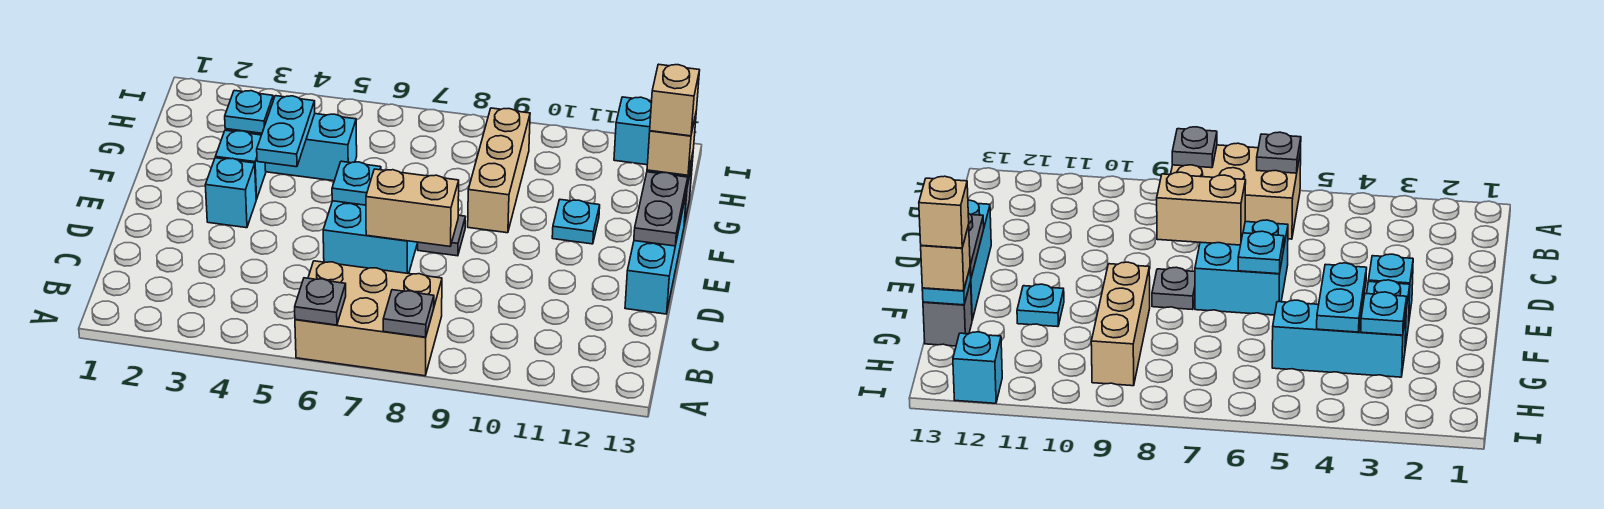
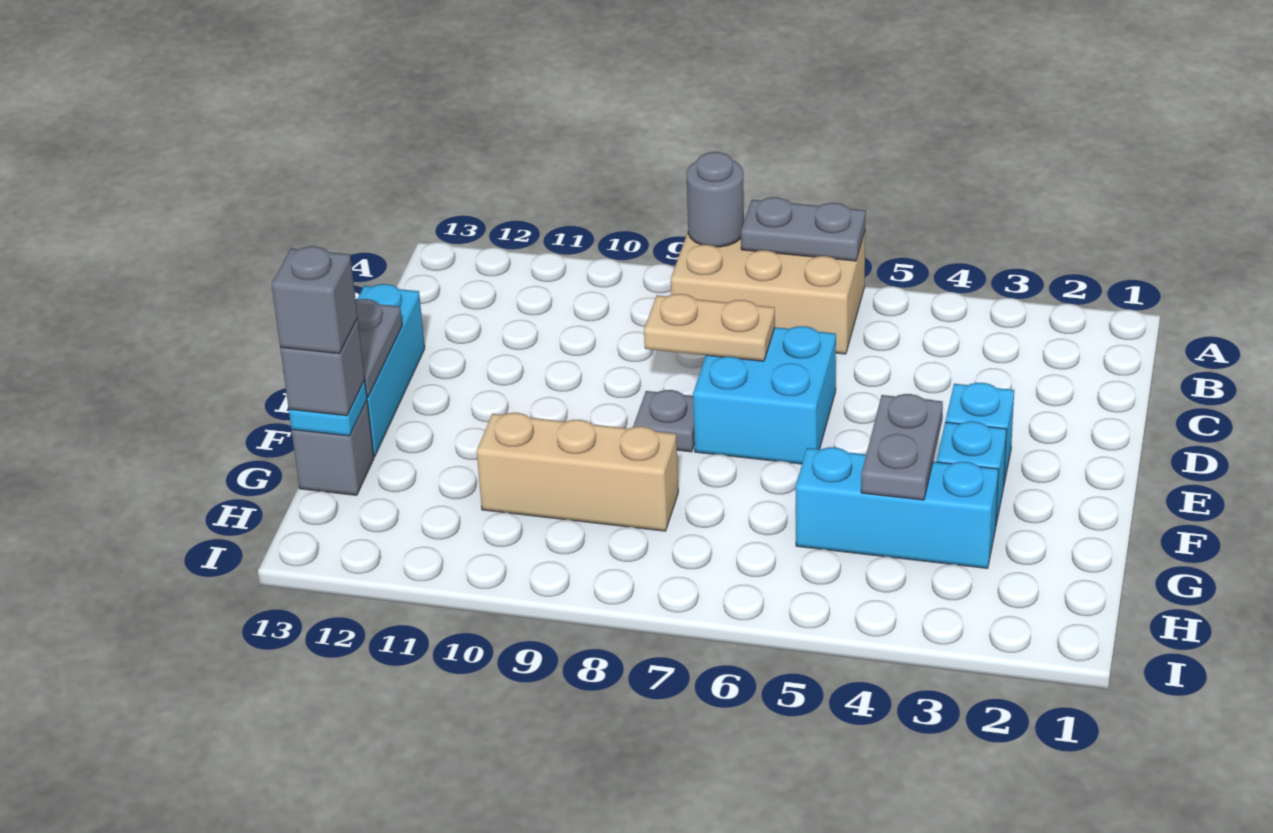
grey plate A6 level 2 -> grey plate A6:A7 level 2
grey plate A8 level 2 -> grey round brick A8 level 2
tan brick D7:D8 level 2 -> tan plate D7:D8 level 2
cyan plate E6 level 2 -> none
cyan plate F4:G4 level 2 -> grey plate F4:G4 level 2
tan brick F9:H9 level 1 -> tan brick G8:G10 level 1
cyan plate F11 level 1 -> none
cyan plate G3 level 2 -> none
tan brick G13 level 3 -> grey brick G13 level 3
tan brick G13 level 4 -> grey brick G13 level 4
cyan brick I12 level 1 -> none

